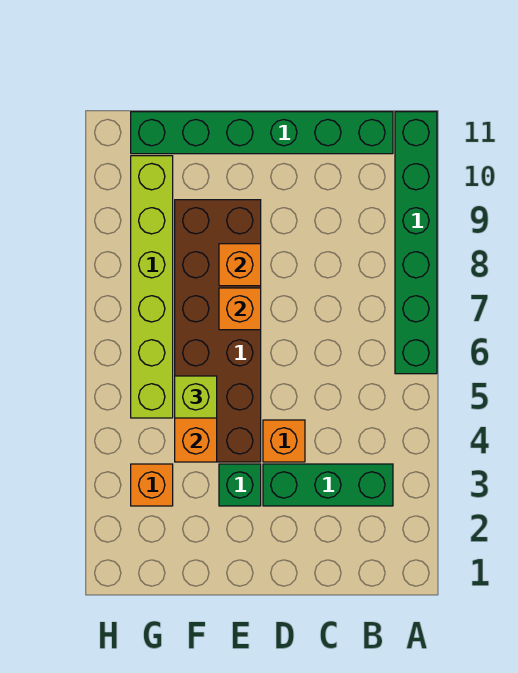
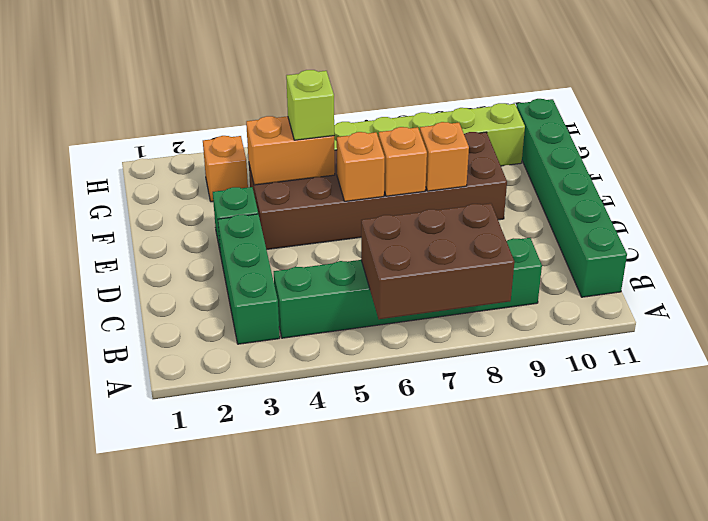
green brick A6:A11 level 1 -> green brick B4:B9 level 1
none -> brown brick A6:B8 level 2
orange brick D4 level 1 -> orange brick E6 level 2

